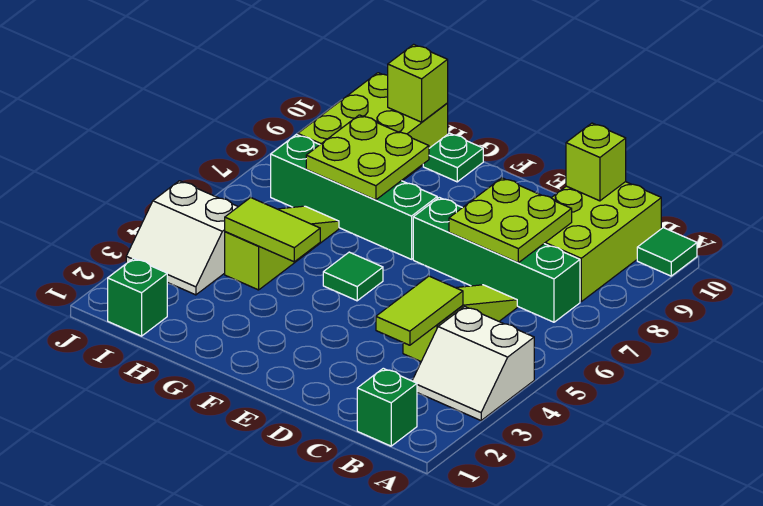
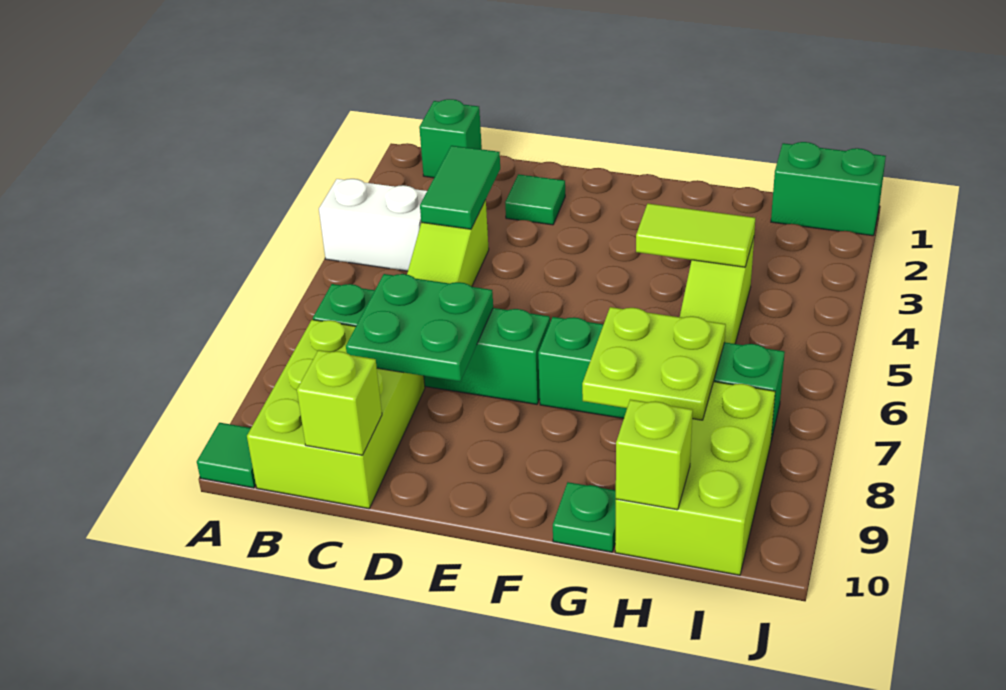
lime tile C3:C4 level 2 -> green tile C3:C4 level 2
lime plate C7:D8 level 2 -> green plate C7:D8 level 2
green tile F5 level 1 -> green tile D2 level 1
green brick I1 level 1 -> green brick I1:J1 level 1
white slope I3:J4 level 1 top 4 -> none

